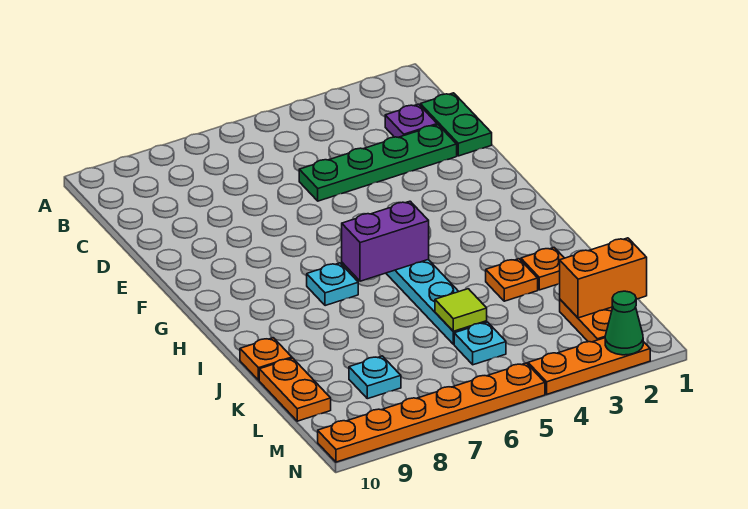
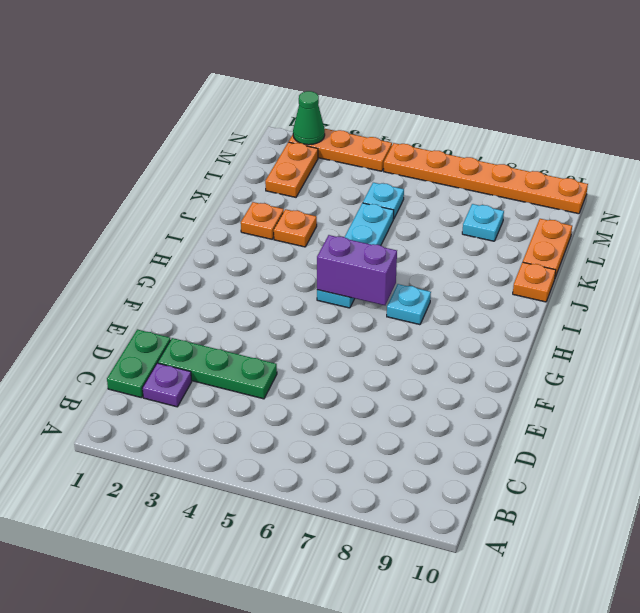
green plate D2:D5 level 1 -> green plate D2:D4 level 1
lime tile K5 level 2 -> none
orange brick L1:L2 level 2 -> none

